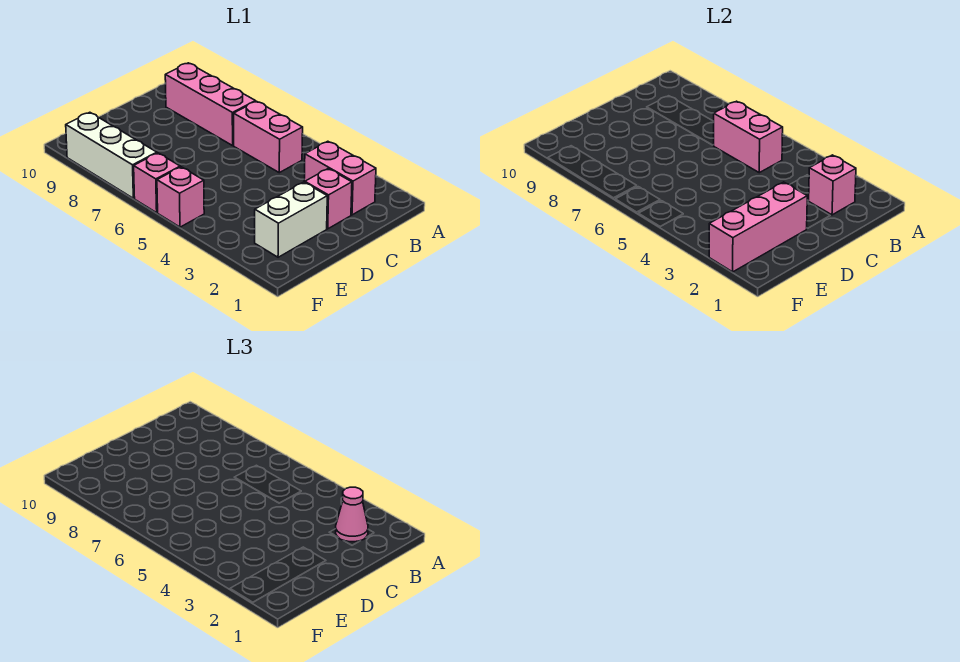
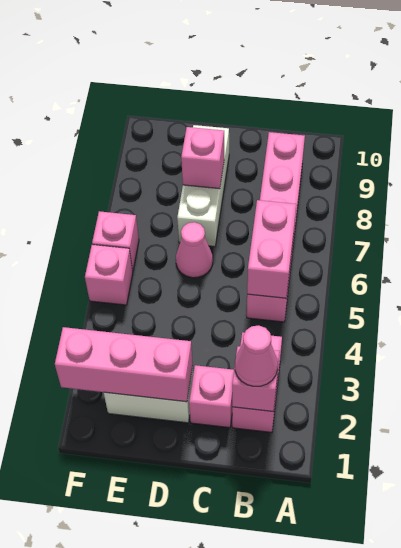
none -> pink cone D6 level 1
none -> pink brick D8 level 2
white brick F7:F9 level 1 -> white brick D7:D9 level 1

